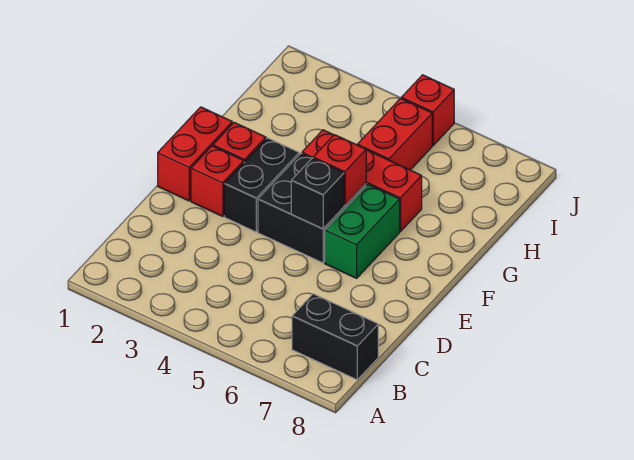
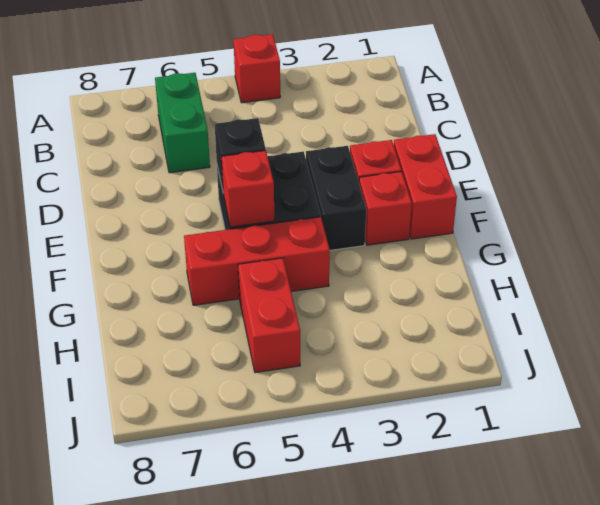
black brick B7:B8 level 1 -> none
green brick E6:F6 level 1 -> green brick B6:C6 level 1
red brick J5 level 1 -> red brick A4 level 1

